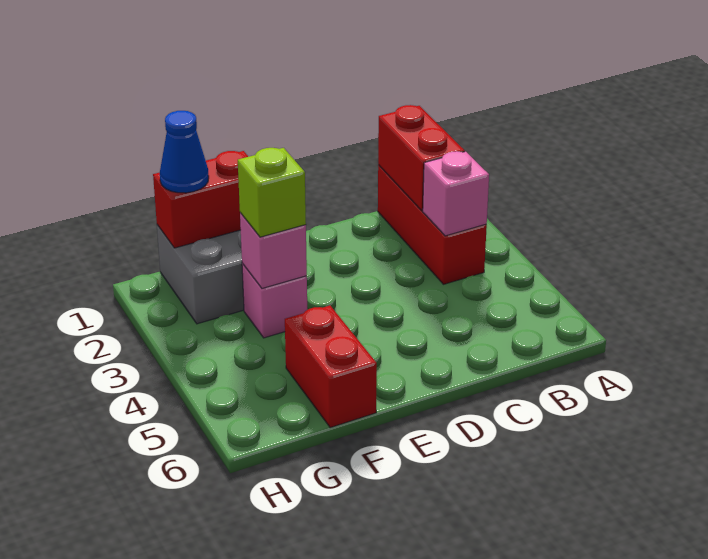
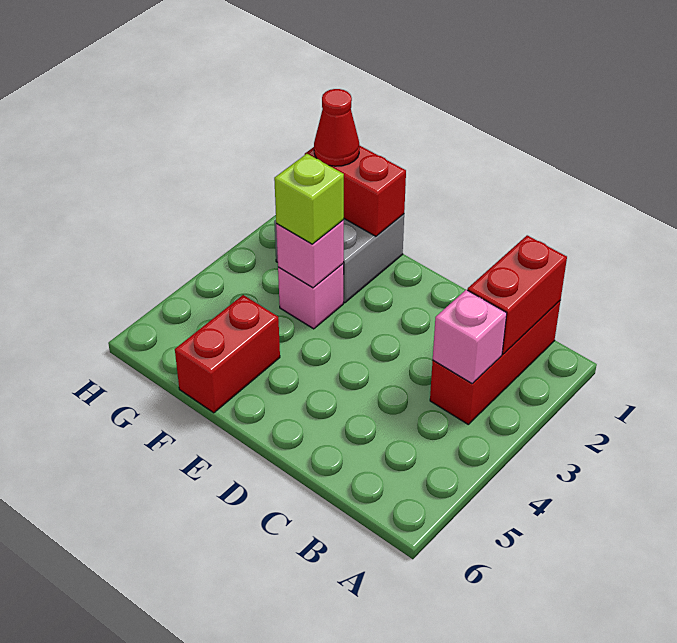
blue cone G1 level 3 -> red cone G1 level 3

